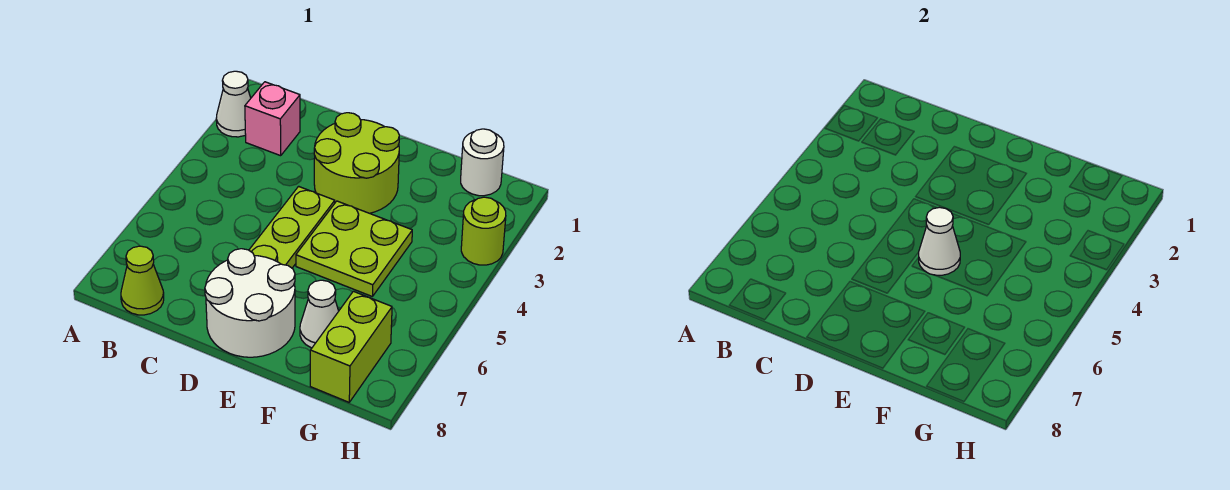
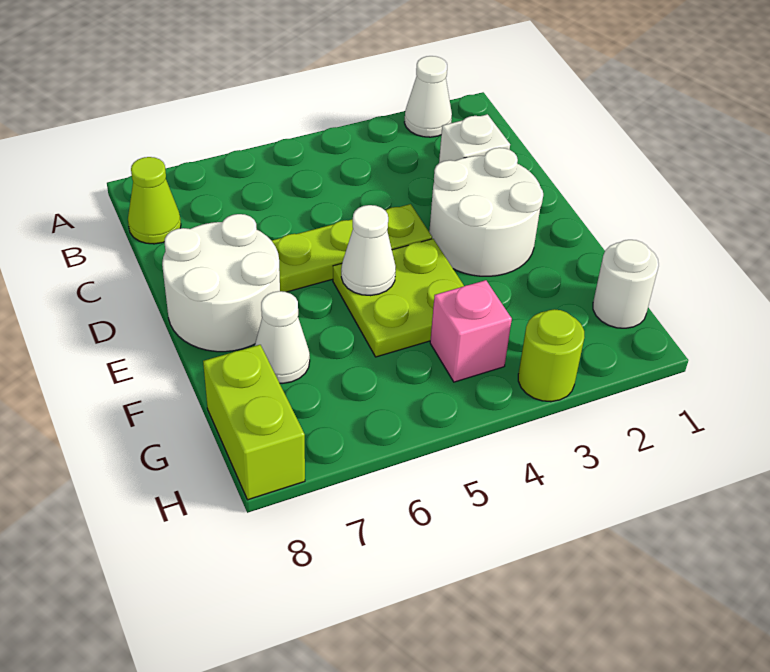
pink brick B2 level 1 -> pink brick G4 level 1
none -> white brick C2 level 1
lime round brick D2:E3 level 1 -> white round brick D2:E3 level 1
lime brick G7:G8 level 1 -> lime brick G8:H8 level 1

